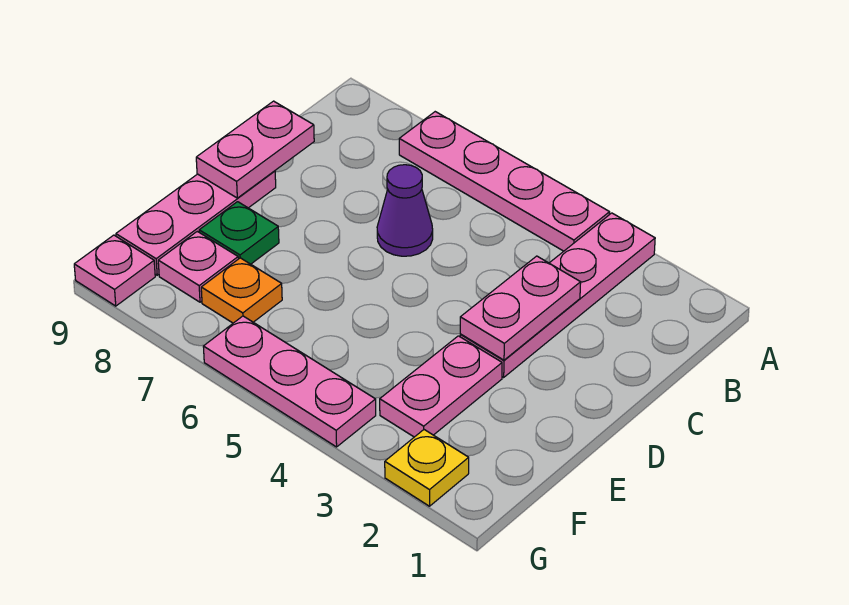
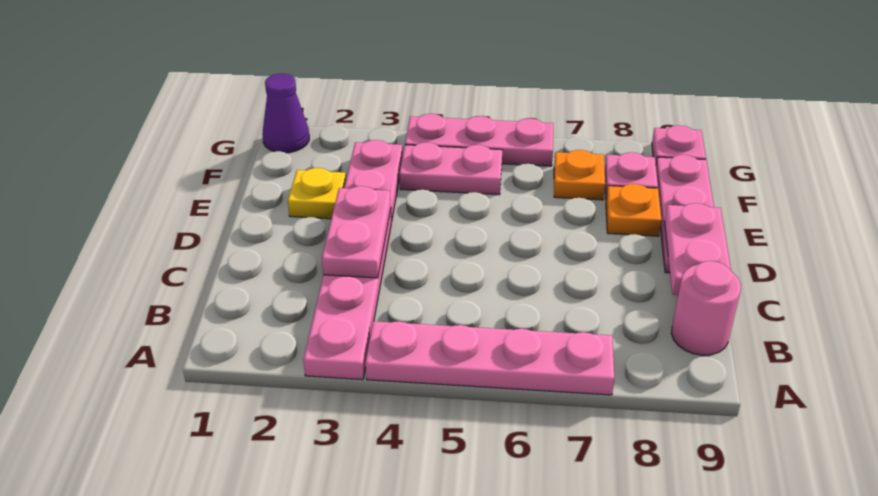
none -> pink round brick B9 level 1
purple cone C6 level 1 -> purple cone G1 level 1
green plate E8 level 1 -> orange plate E8 level 1
none -> pink plate F4:F5 level 1
yellow plate G2 level 1 -> yellow plate E2 level 1

